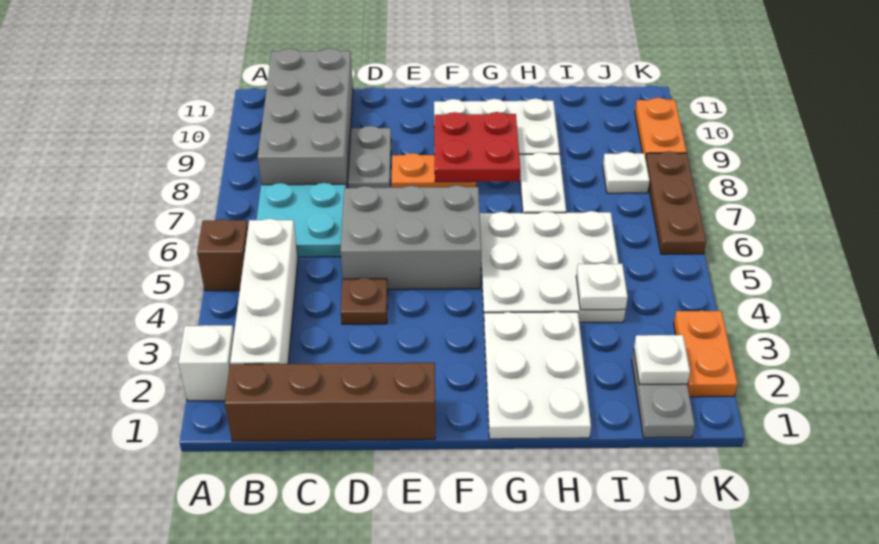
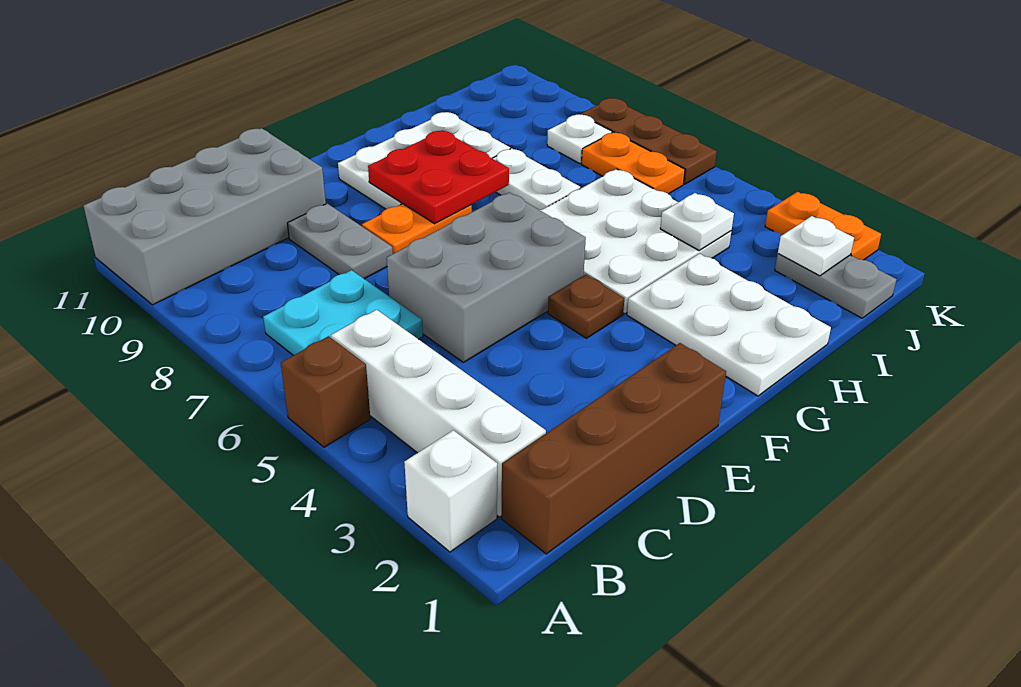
grey brick B8:C11 level 1 -> grey brick A10:D11 level 1
brown plate D4 level 1 -> brown plate F4 level 1
orange plate K9:K10 level 1 -> orange plate J6:J7 level 1

